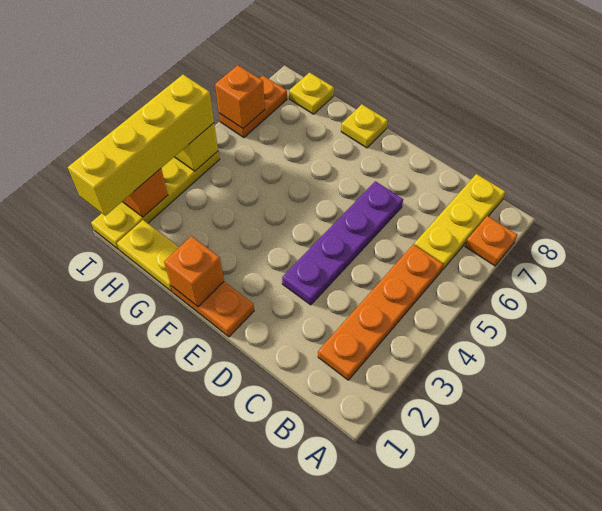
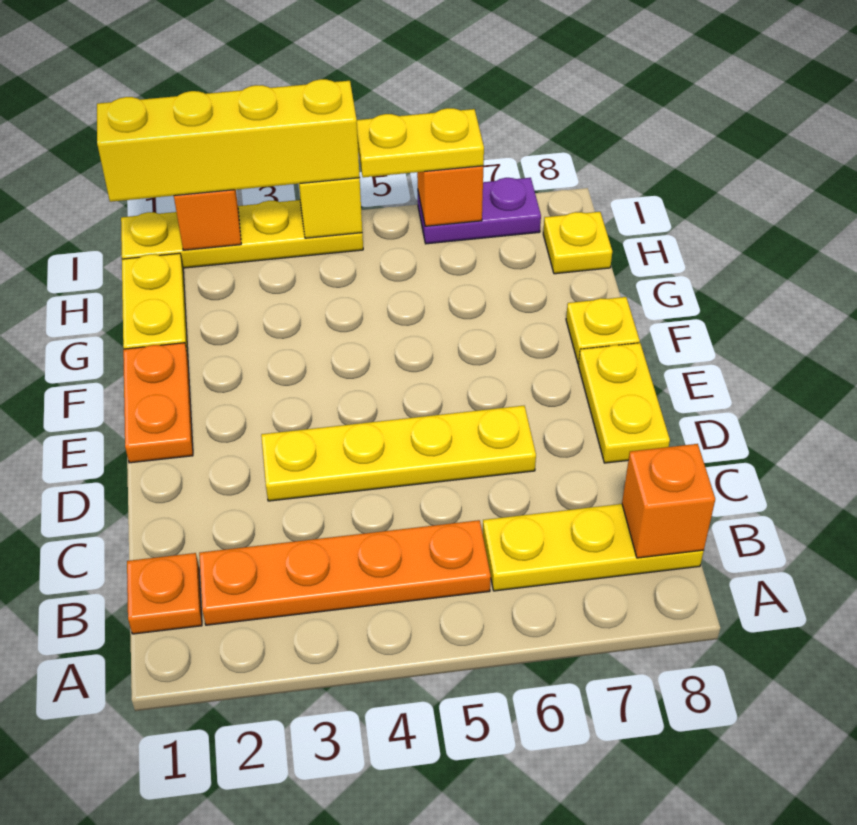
orange plate A7 level 1 -> orange plate B1 level 1
purple plate D3:D6 level 1 -> yellow plate D3:D6 level 1
none -> yellow plate D8:E8 level 1
orange brick F1 level 2 -> orange brick B8 level 2
none -> yellow plate I5:I6 level 3
orange plate I6:I7 level 1 -> purple plate I6:I7 level 1

